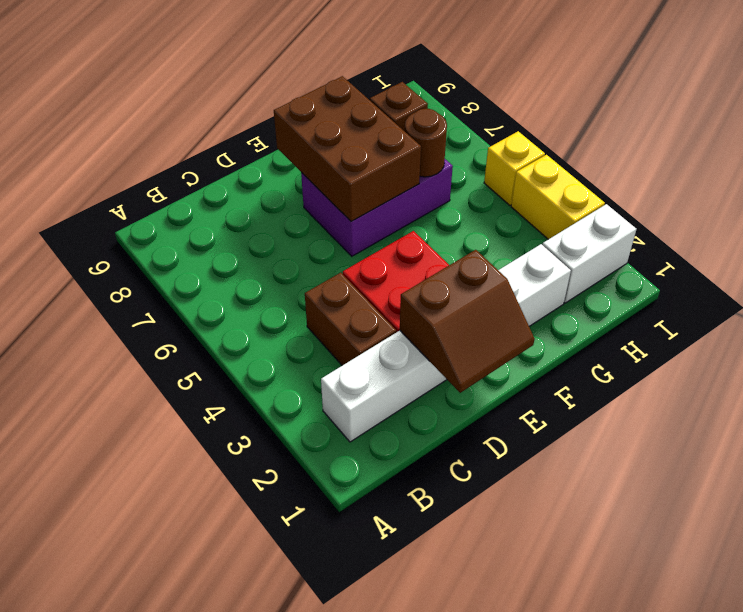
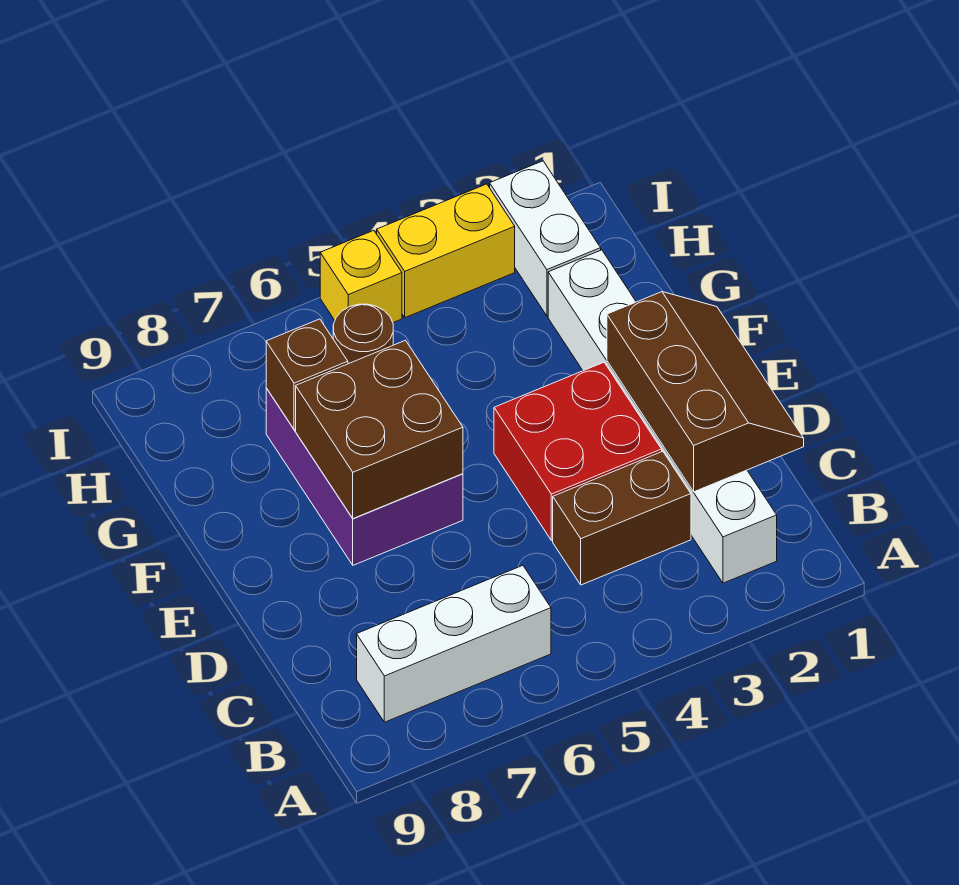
none -> white brick B6:B8 level 1
brown slope D1:E2 level 2 top 2 -> brown slope C1:E2 level 2 top 2
brown brick E6:F8 level 2 -> brown brick E6:F7 level 2

